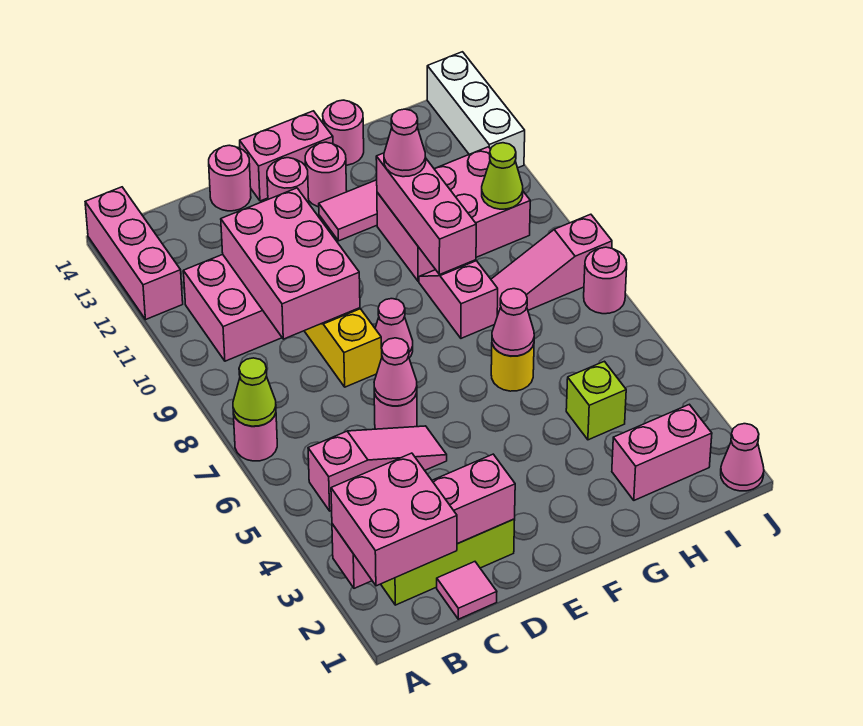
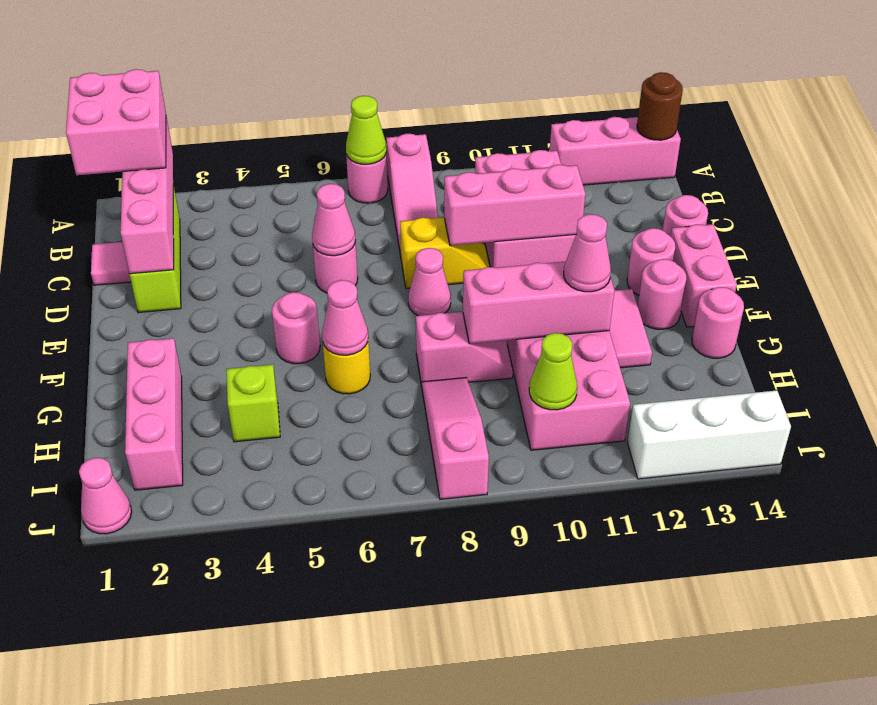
none -> brown round brick A14 level 2
pink slope B5:D5 level 1 top B -> pink slope A8:C8 level 1 top A
pink brick C9:D11 level 2 -> pink brick D9:D11 level 2
pink brick H2:I2 level 1 -> pink brick G2:I2 level 1
pink round brick J7 level 1 -> pink round brick F5 level 1

